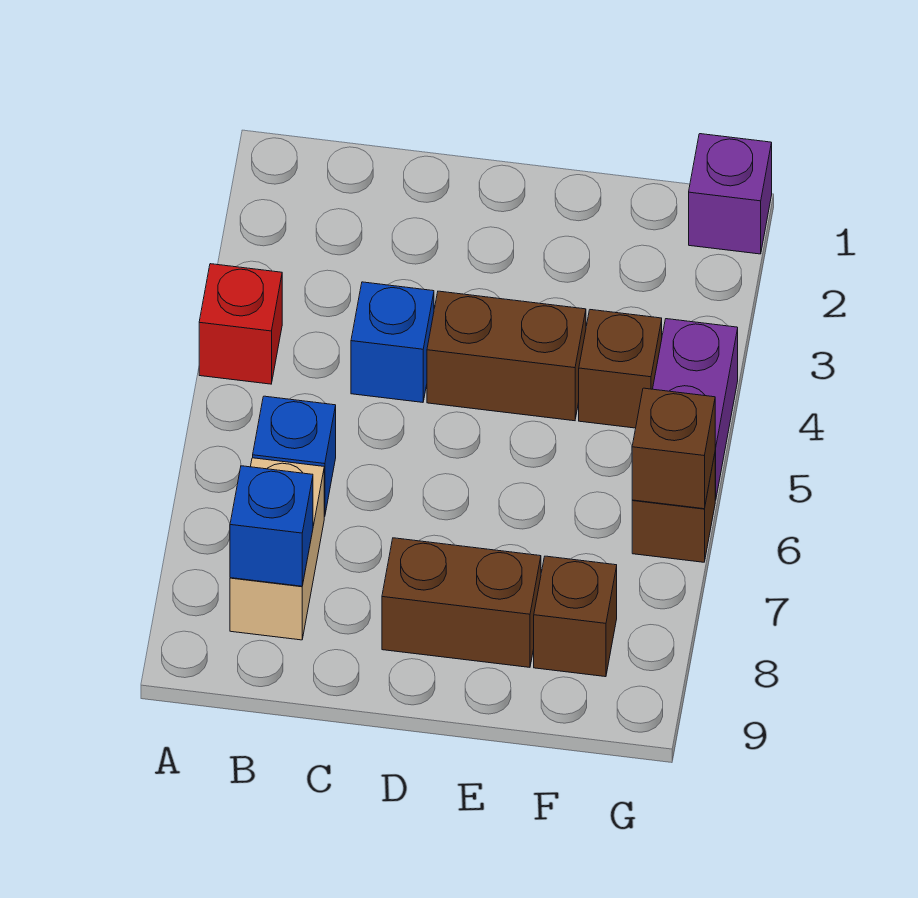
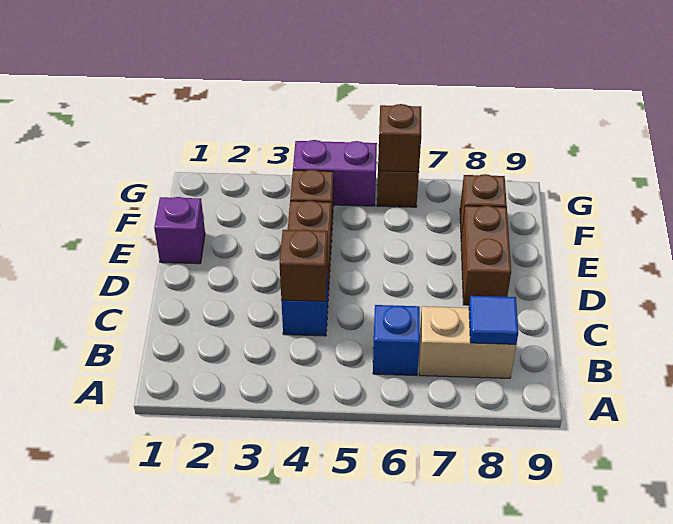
red brick A4 level 1 -> none
blue brick B8 level 2 -> blue tile B8 level 2
none -> brown brick C4 level 2
purple brick G1 level 1 -> purple brick E1 level 1

